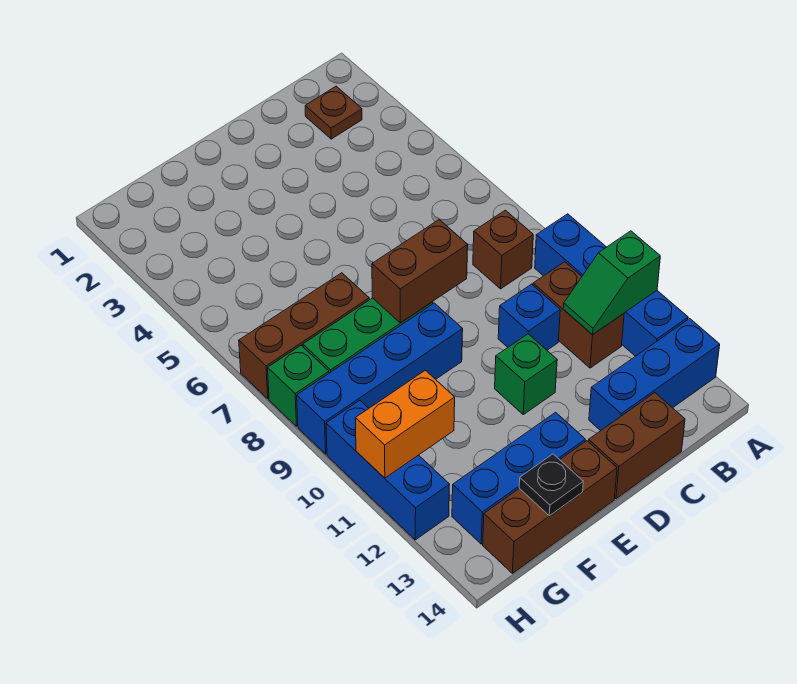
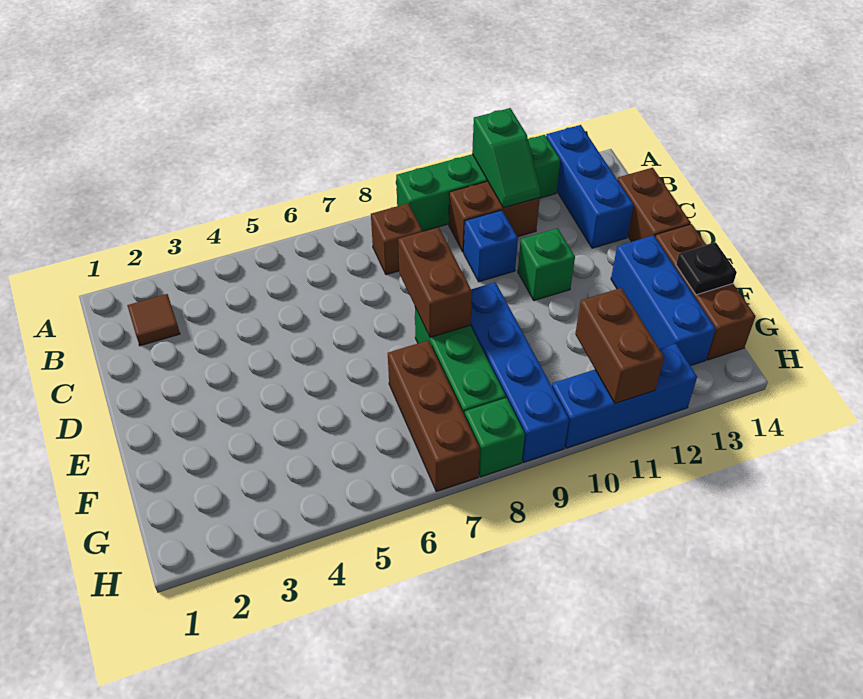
blue brick A9:A12 level 1 -> green brick A9:A12 level 1
brown plate B2 level 1 -> brown tile B2 level 1
orange brick G11:H11 level 2 -> brown brick G11:H11 level 2

